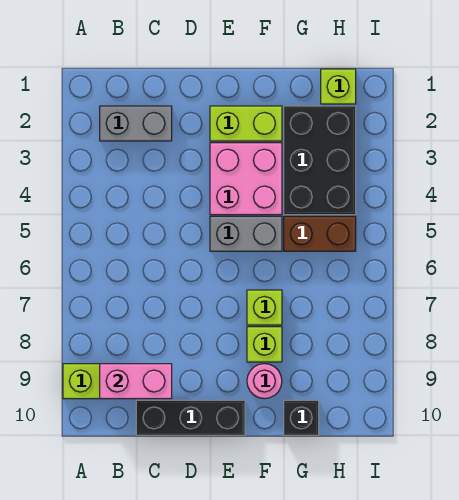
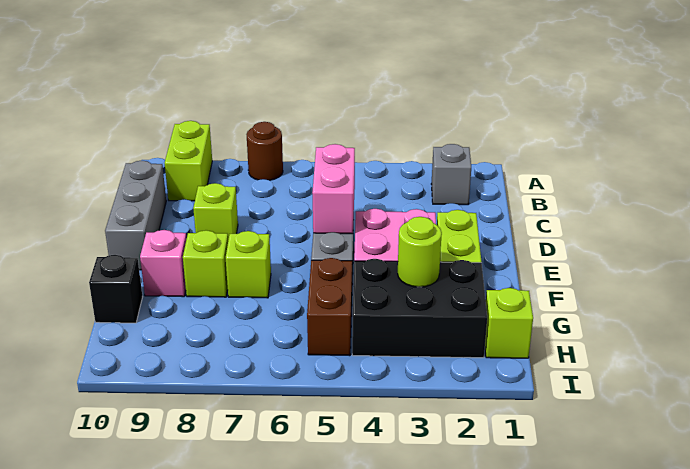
none -> brown round brick A7 level 1
grey brick B2:C2 level 1 -> grey brick B2 level 1
pink brick B9:C9 level 2 -> pink brick D5:E5 level 2
black brick C10:E10 level 1 -> grey brick C10:E10 level 1
none -> lime brick D8 level 1
pink round brick F9 level 1 -> pink brick F9 level 1
none -> lime round brick G3 level 2

